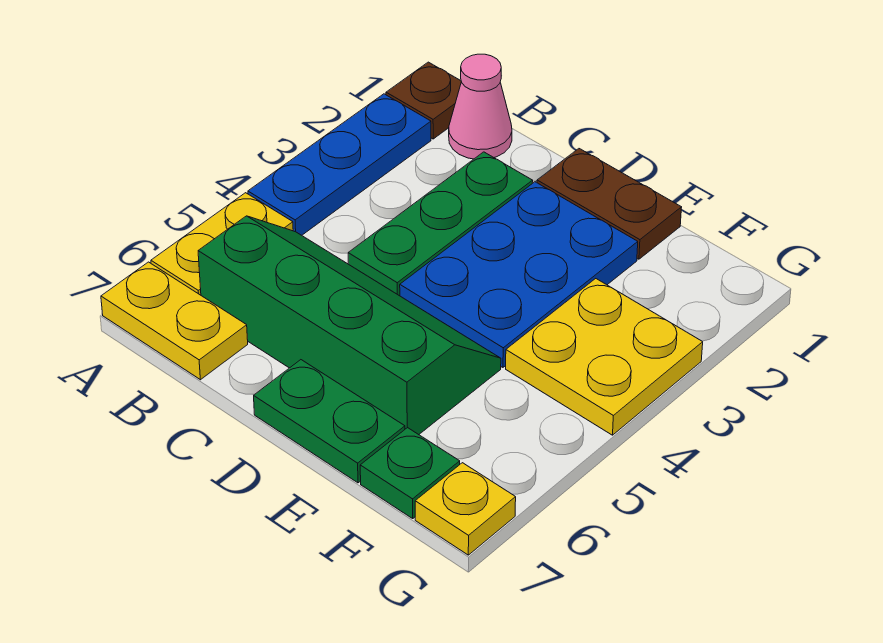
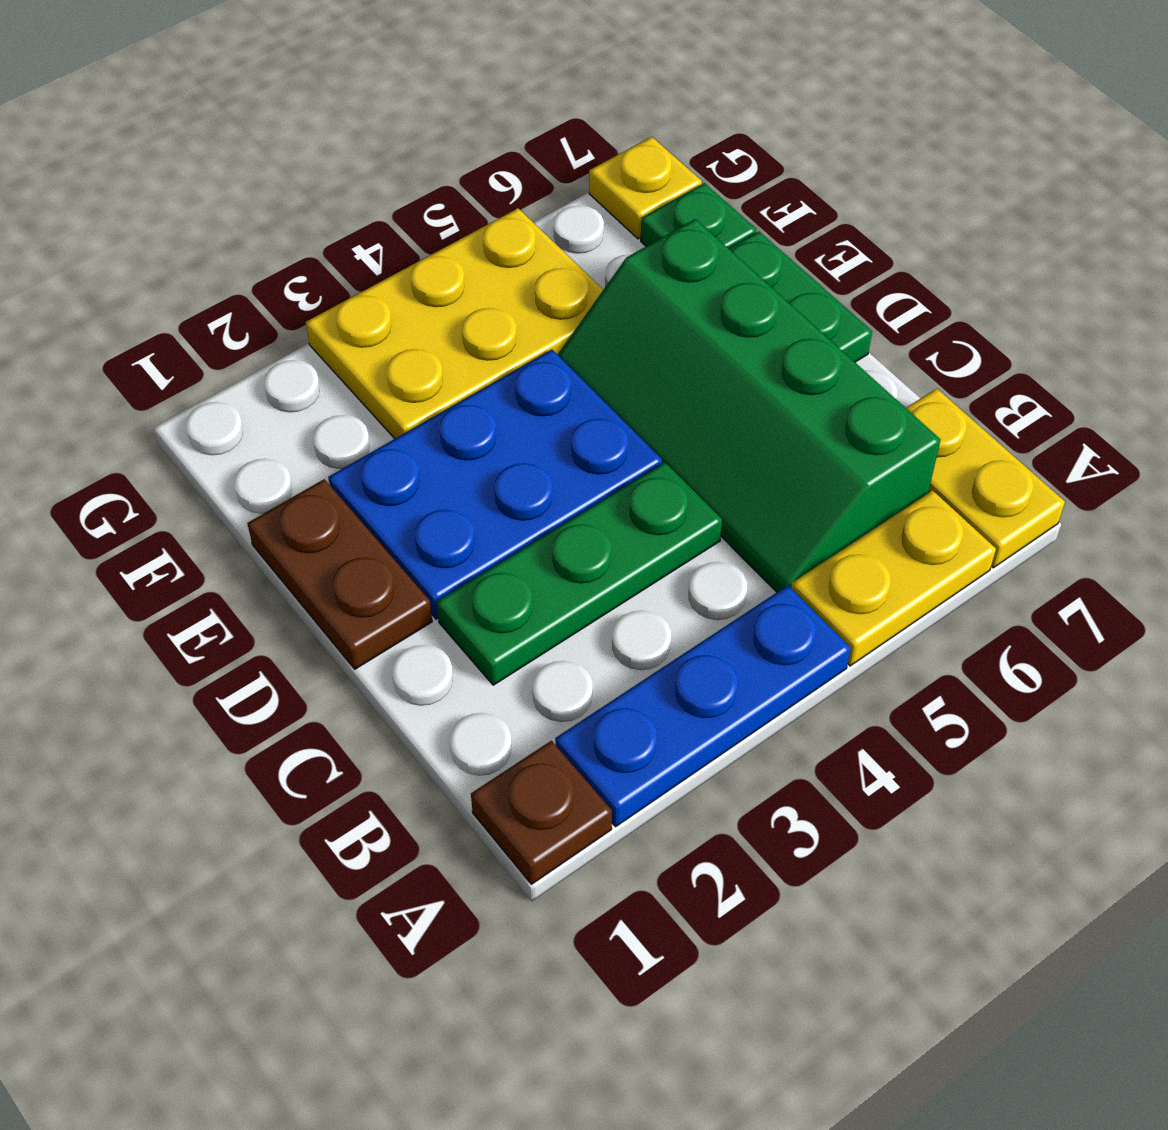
pink cone B1 level 1 -> none
yellow plate F3:G4 level 1 -> yellow plate F3:G5 level 1

